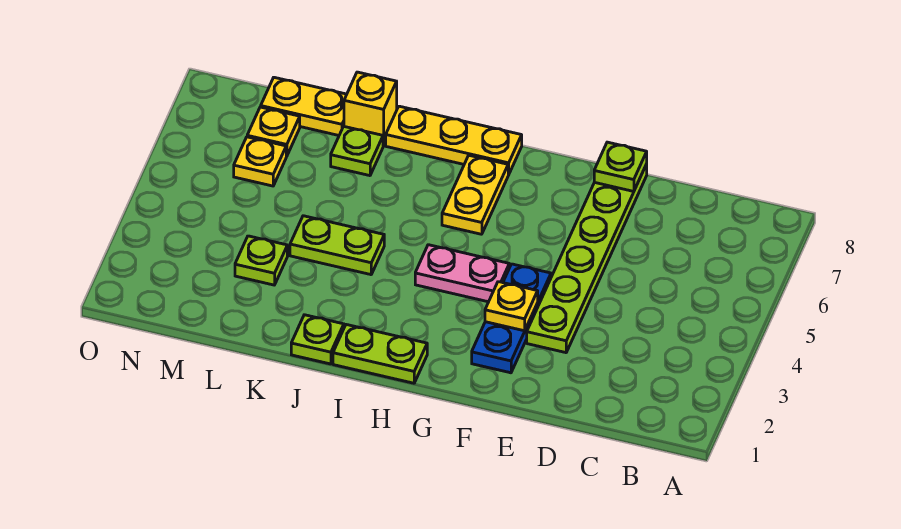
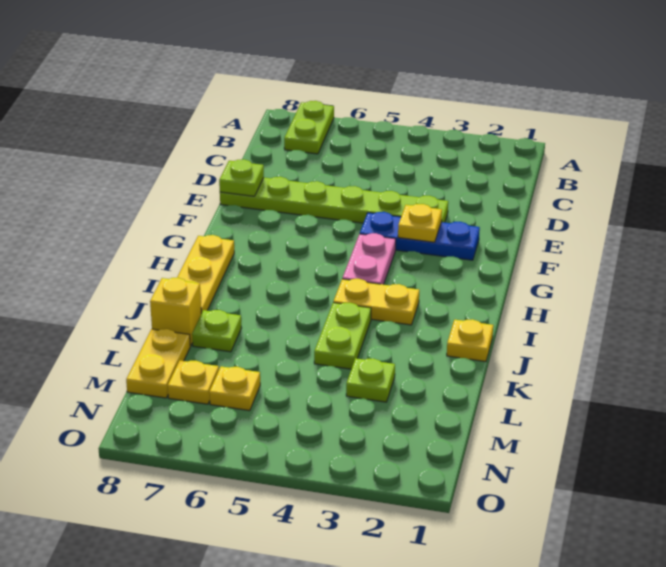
lime plate H1:I1 level 1 -> lime plate A7:B7 level 1
yellow plate H6:H7 level 1 -> yellow plate I3:I4 level 1
lime plate J1 level 1 -> yellow plate J1 level 1

